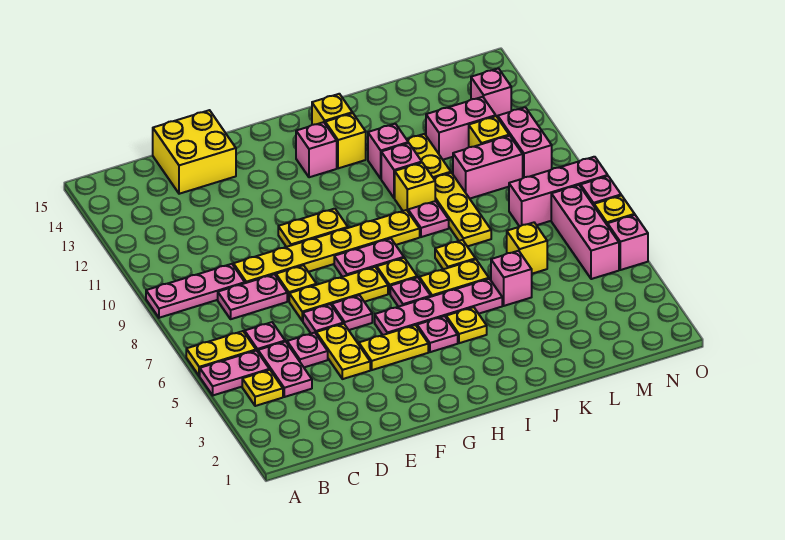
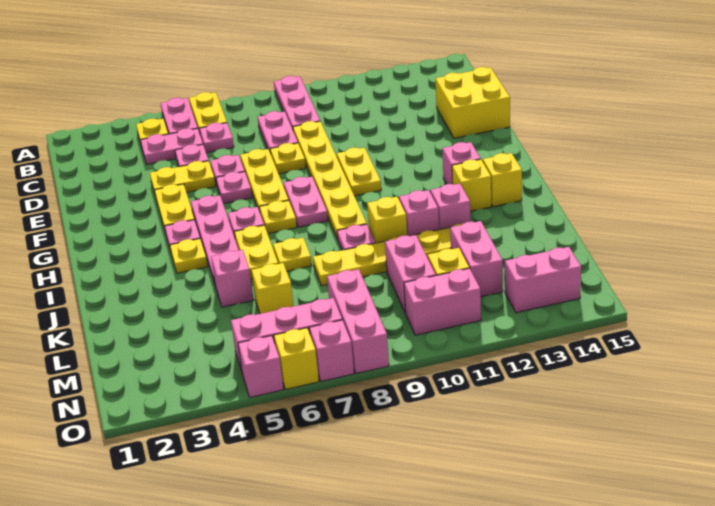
pink brick N13 level 1 -> pink brick N13:N14 level 1

